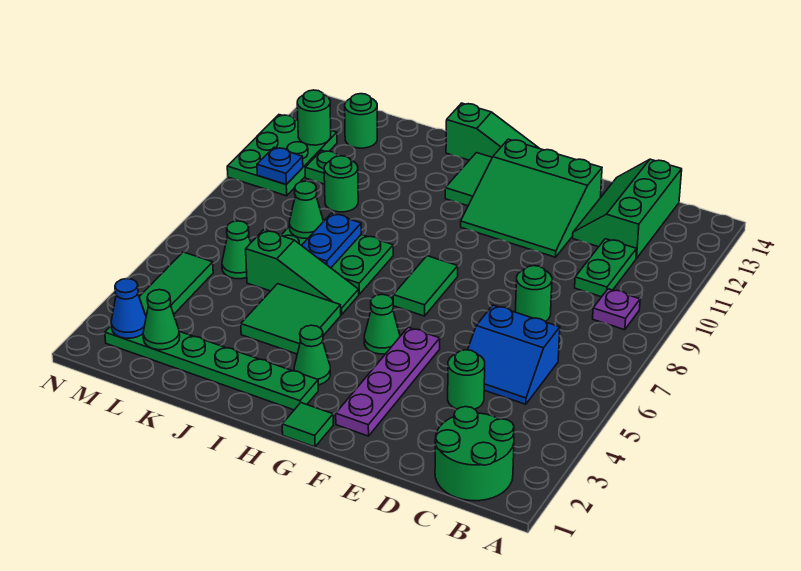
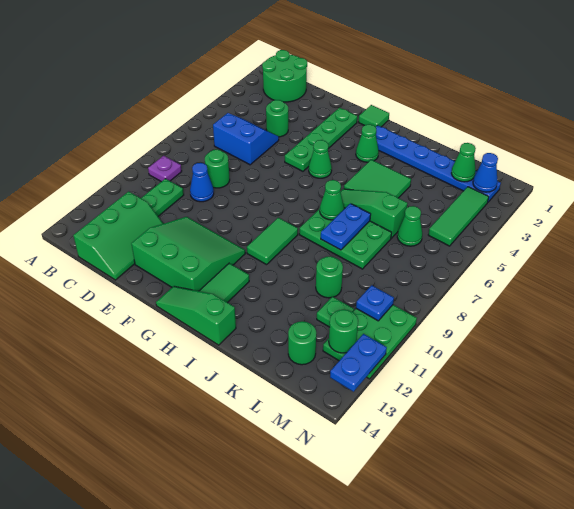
none -> blue cone D9 level 1
purple plate F2:F5 level 1 -> green plate F2:F5 level 1
green tile G7:G8 level 1 -> green tile H9:H10 level 1
green plate H2:M2 level 1 -> blue plate H2:M2 level 1
green cone K8 level 2 -> green cone I7 level 2
none -> blue plate N12:N13 level 2

